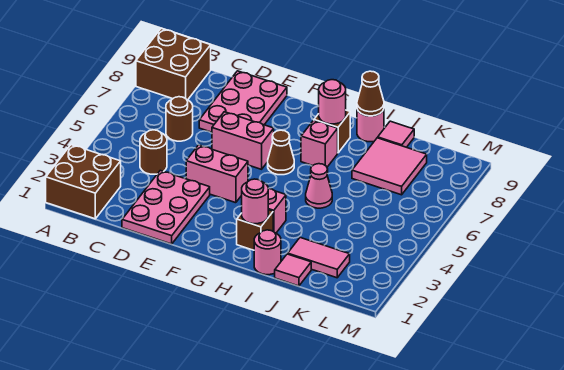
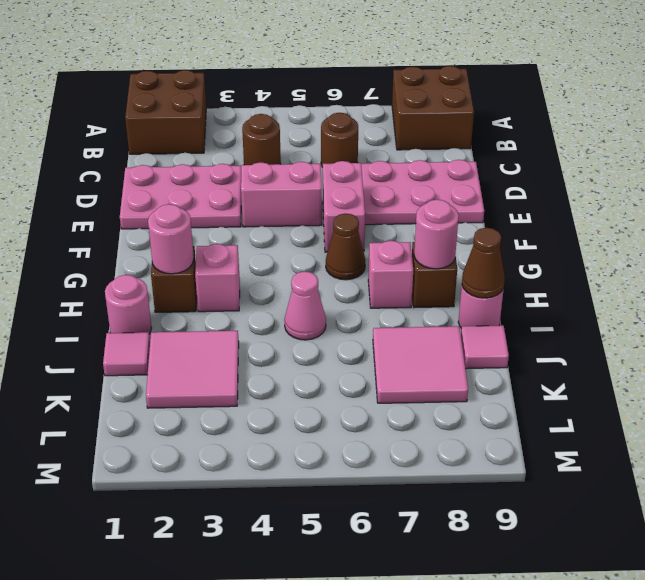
pink brick E4:F4 level 1 -> pink brick E4:E5 level 1
pink tile J2:K2 level 1 -> pink tile J2:K3 level 1

